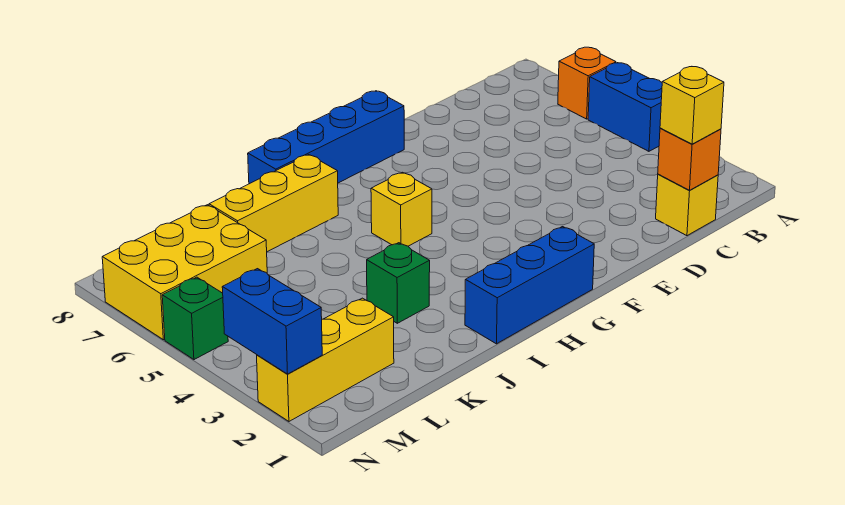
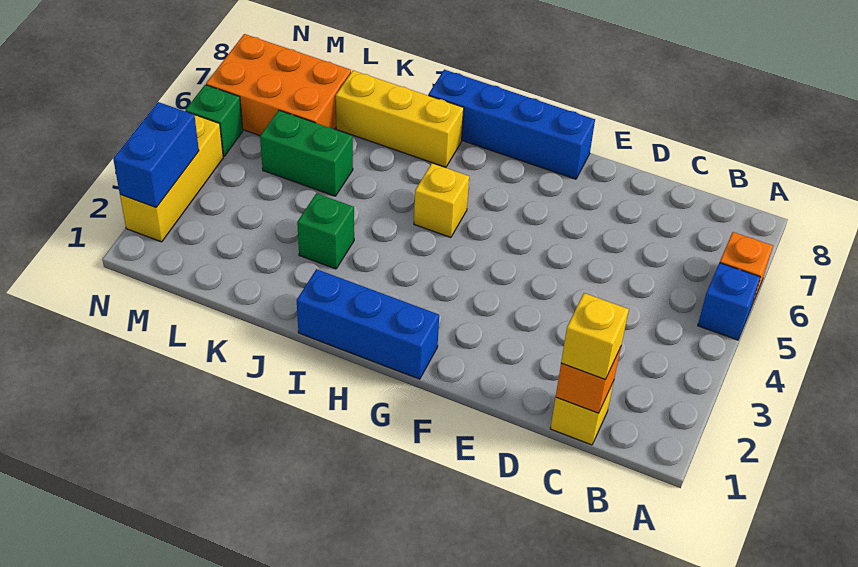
blue brick A4:A5 level 1 -> blue brick A5 level 1
none -> green brick K5:L5 level 1
yellow brick L2:N2 level 1 -> yellow brick N2:N4 level 1
yellow brick L6:N7 level 1 -> orange brick L6:N7 level 1

